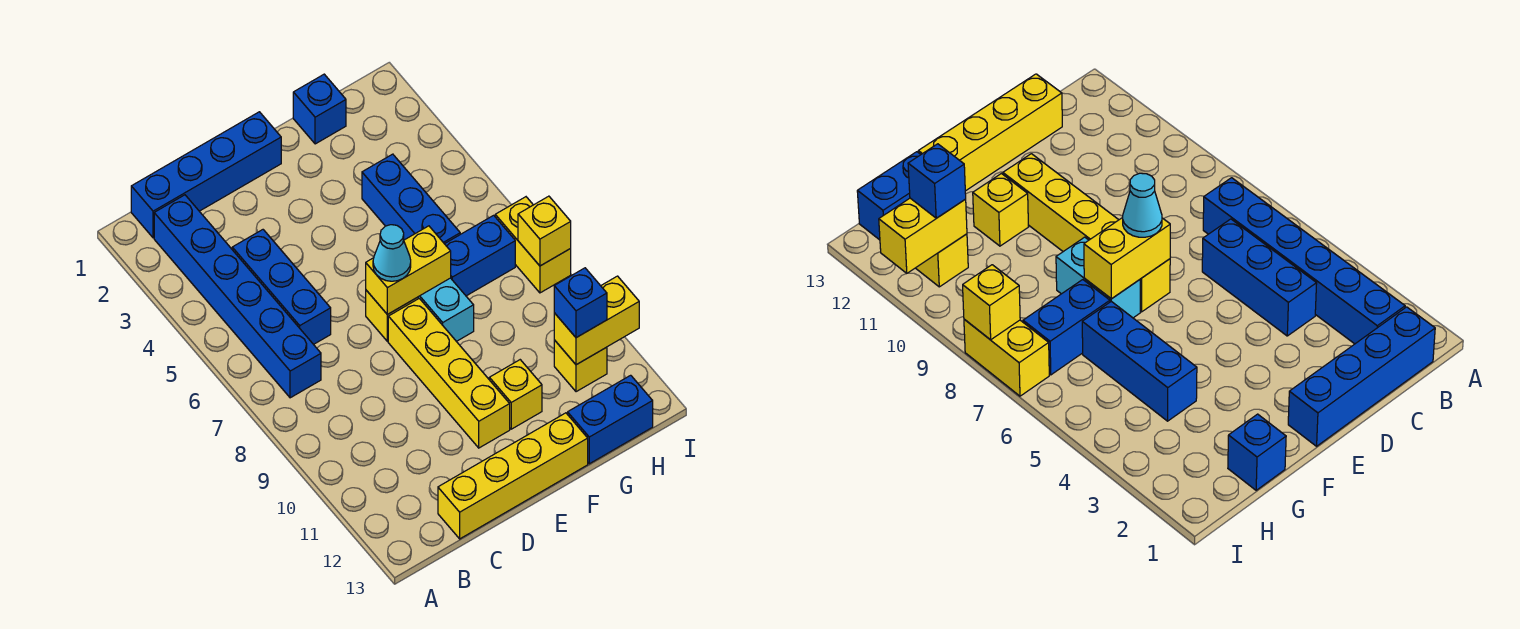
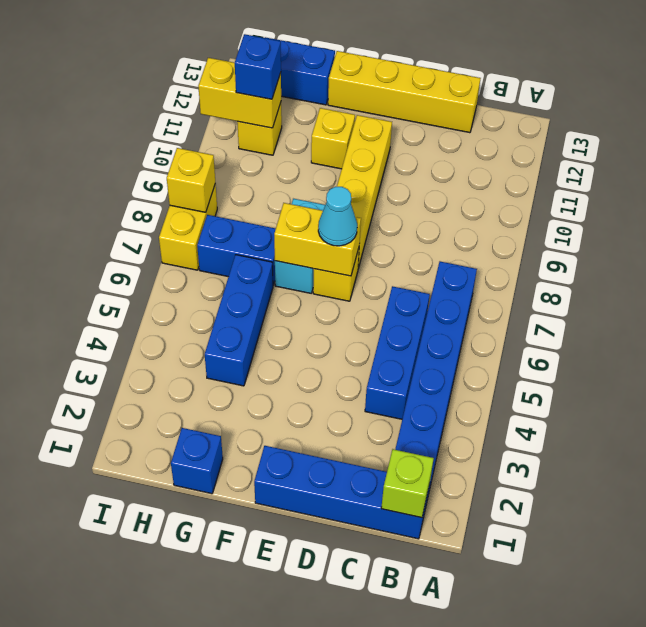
none -> lime brick B1 level 2

